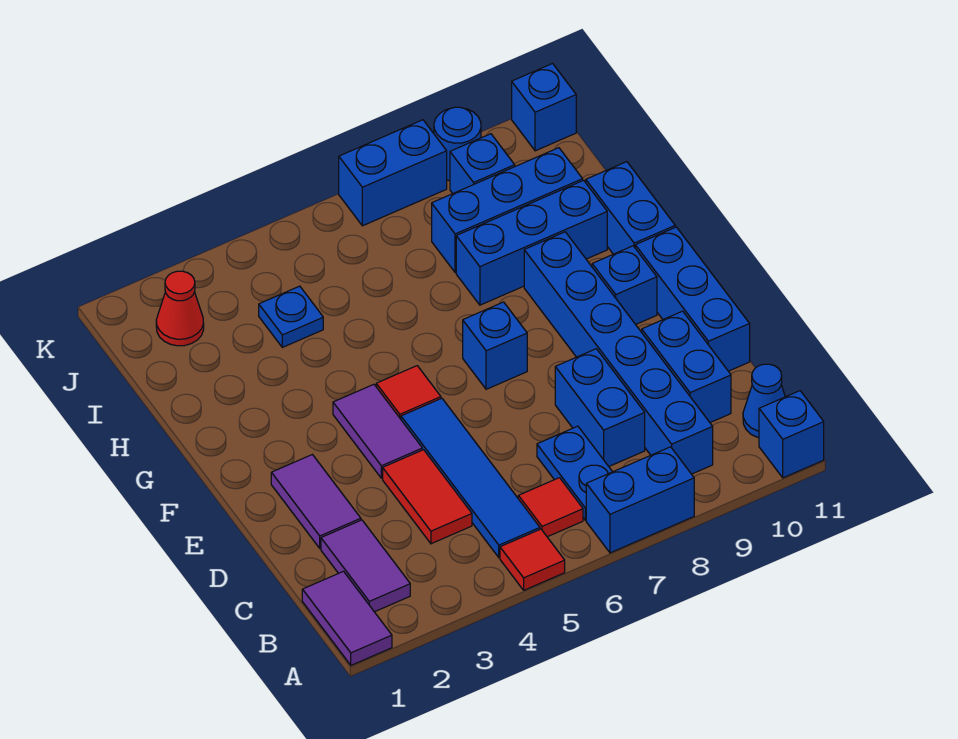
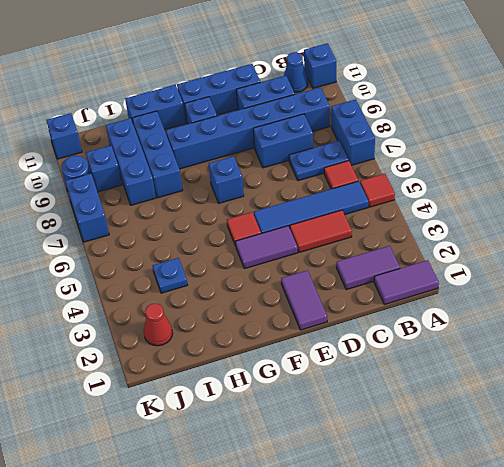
purple tile D2:E2 level 1 -> purple tile E1:E2 level 1

